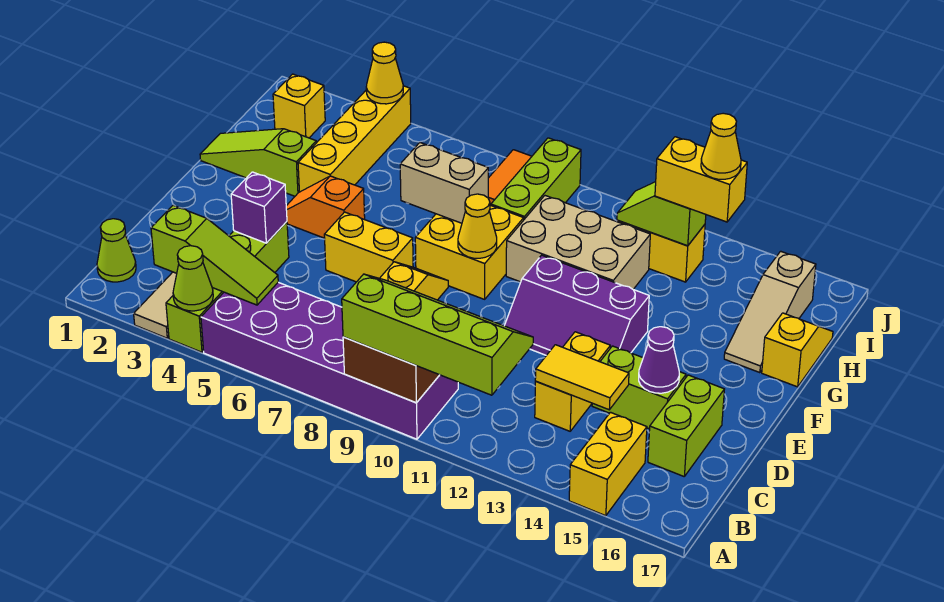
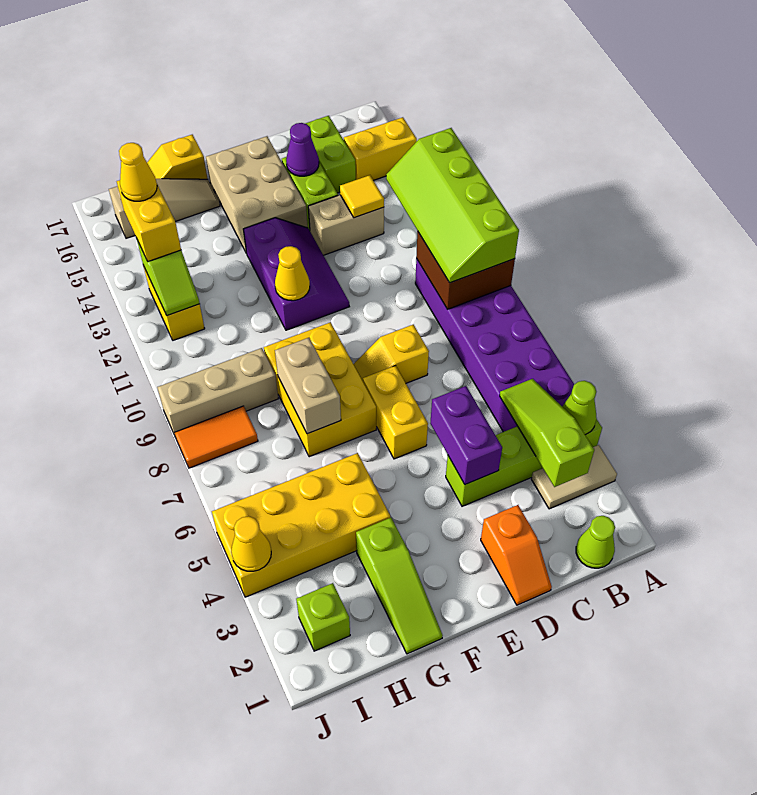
yellow brick C13:D13 level 1 -> tan brick C13:D13 level 1
yellow tile C13:C14 level 2 -> yellow tile C13 level 2
lime brick C16:D16 level 1 -> lime brick C15:C16 level 1
purple brick D4 level 2 -> purple brick D4:D5 level 2
orange slope F4:F5 level 1 top 5 -> orange slope D1:D2 level 1 top 2
yellow brick F8:G9 level 1 -> yellow brick F7:G9 level 1
yellow cone F9 level 2 -> yellow cone F11 level 2
yellow brick G4:J4 level 1 -> yellow brick G4:J5 level 1
tan brick G10:H12 level 1 -> tan brick E14:F16 level 1
lime brick H9:J9 level 1 -> tan brick H9:J9 level 1
yellow brick I2 level 1 -> lime brick I2 level 1

